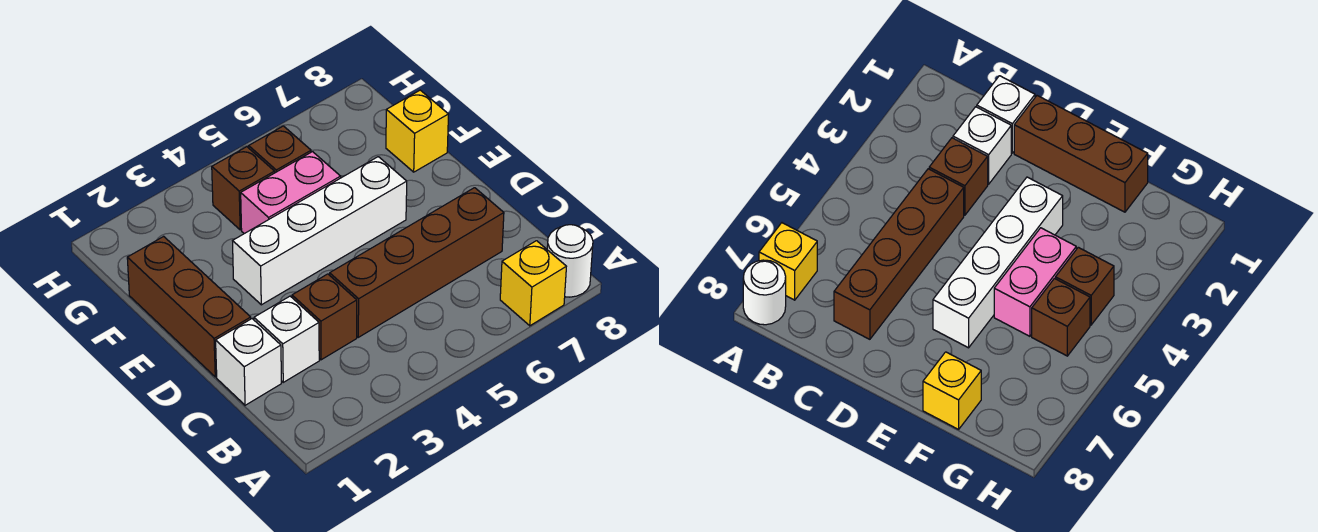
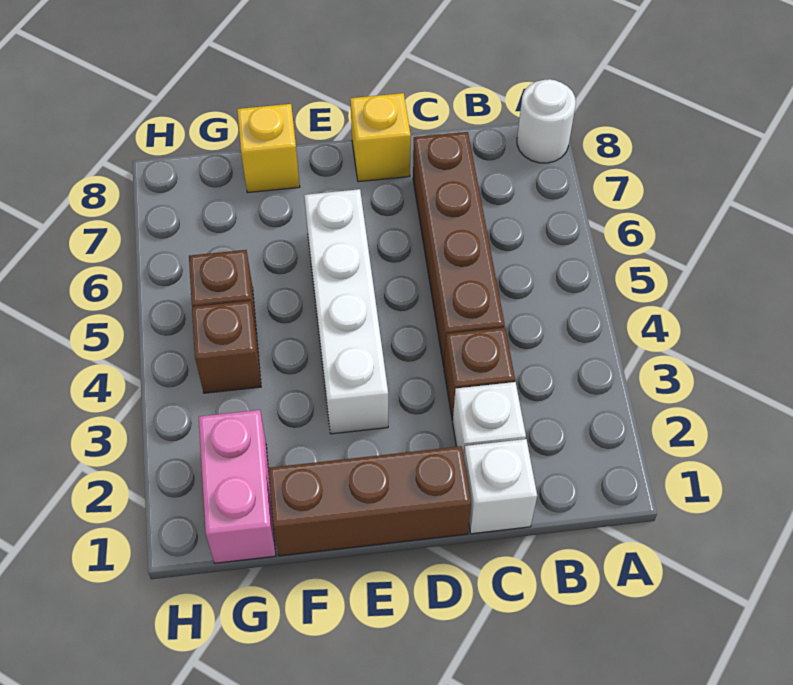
yellow brick A7 level 1 -> yellow brick D8 level 1
pink brick F4:F5 level 1 -> pink brick G1:G2 level 1

